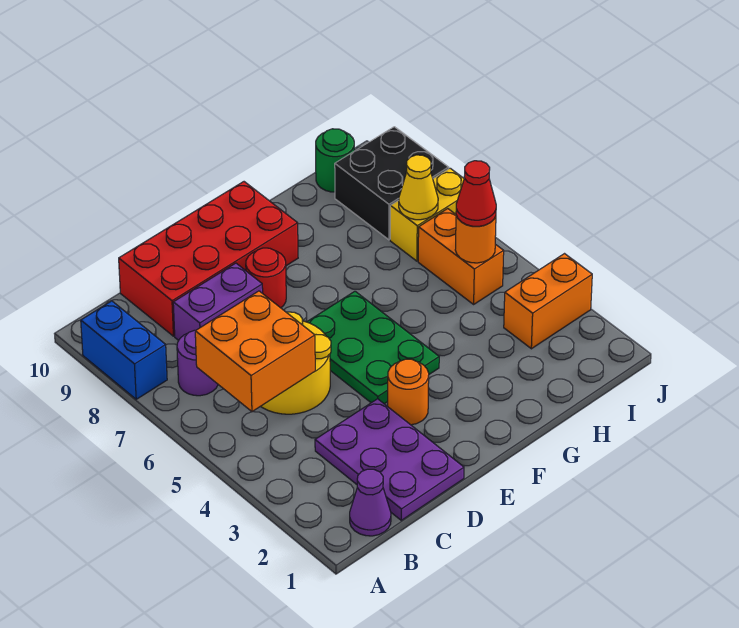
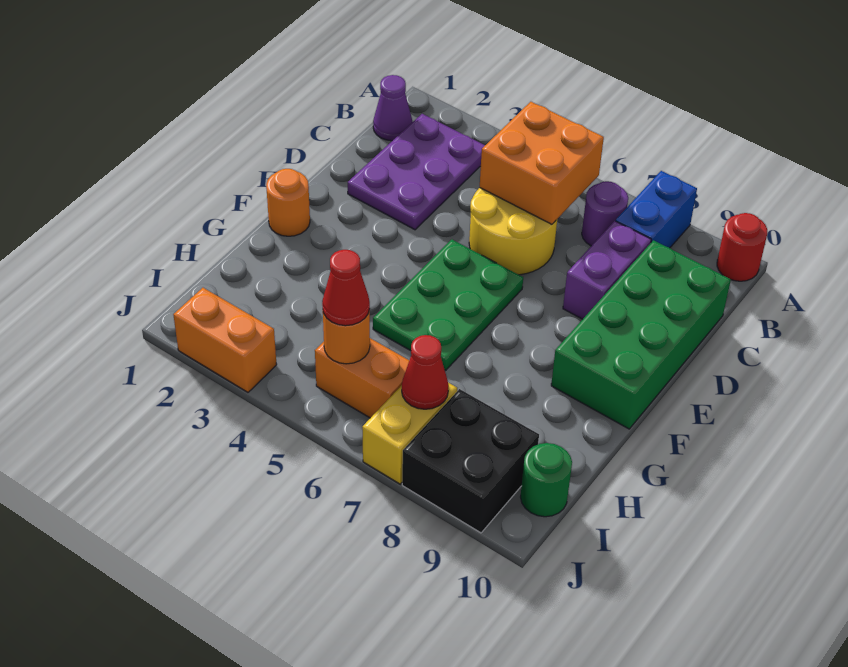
blue brick A8:A9 level 1 -> blue brick A8:B8 level 1
purple plate C1:D3 level 1 -> purple plate B2:D3 level 1
red brick C9:F10 level 1 -> green brick C9:F10 level 1
orange round brick E3 level 1 -> orange round brick F1 level 1
green plate E4:F6 level 1 -> green plate E5:G6 level 1
red round brick E8 level 1 -> red round brick A10 level 1
orange brick I3:J3 level 1 -> orange brick J2:J3 level 1
yellow cone I7 level 2 -> red cone I7 level 2

